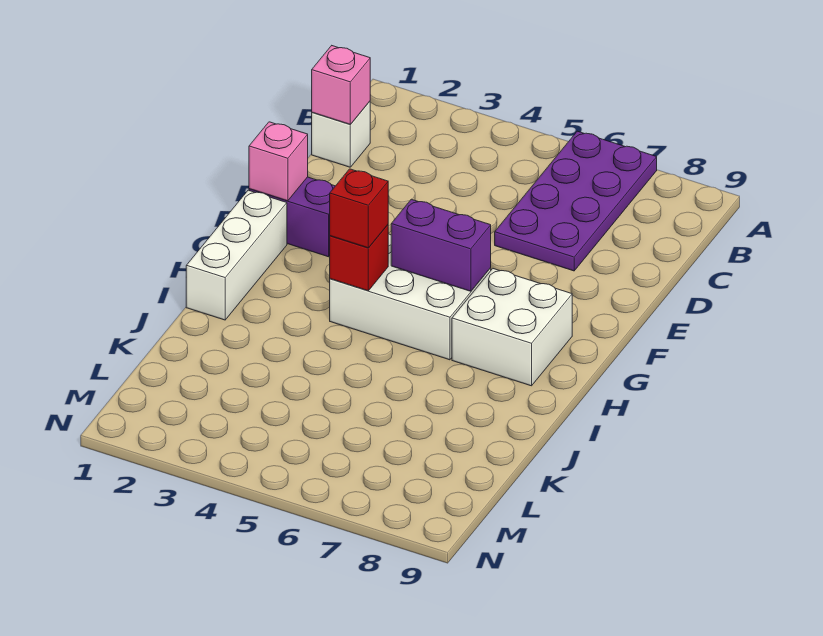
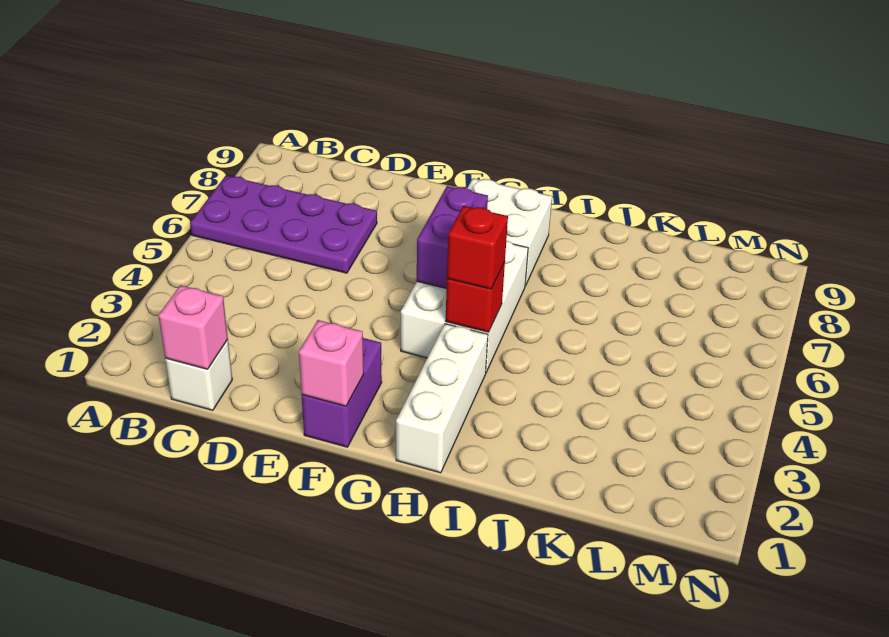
white brick G1:I1 level 1 -> white brick H1:H3 level 1

